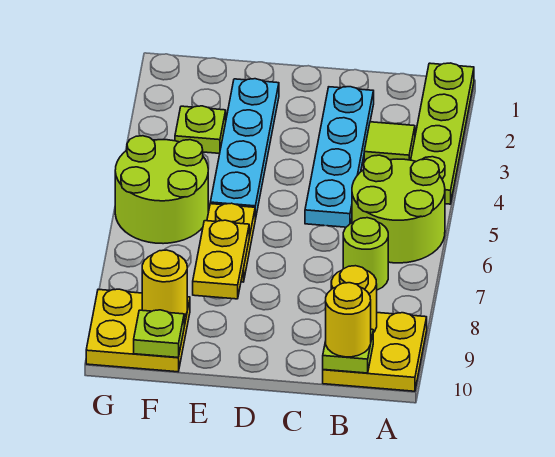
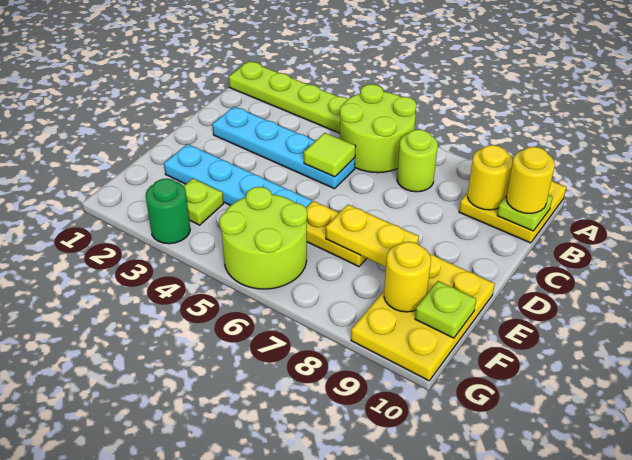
lime tile B3 level 1 -> lime tile C5 level 2
yellow plate F9:G10 level 1 -> yellow plate E9:G10 level 1
none -> green round brick G3 level 1

